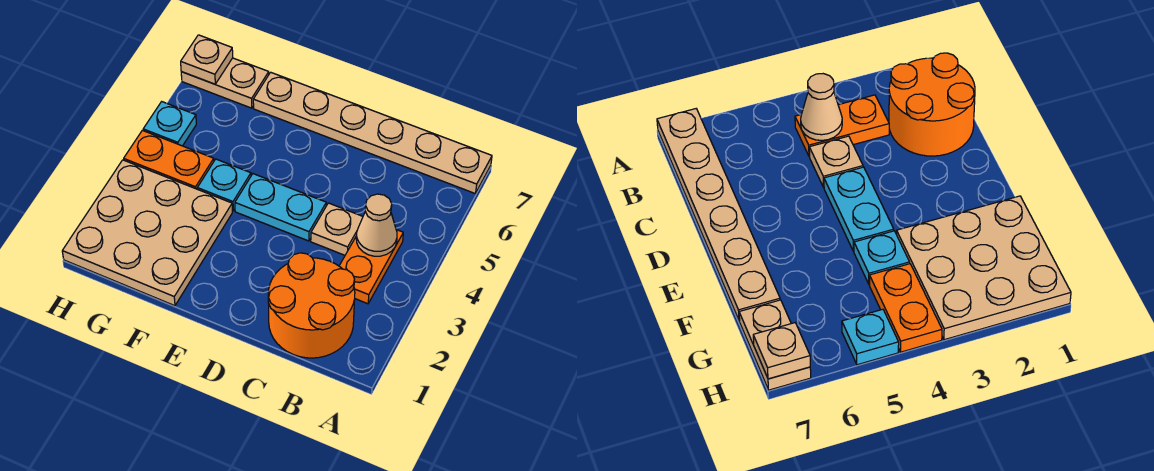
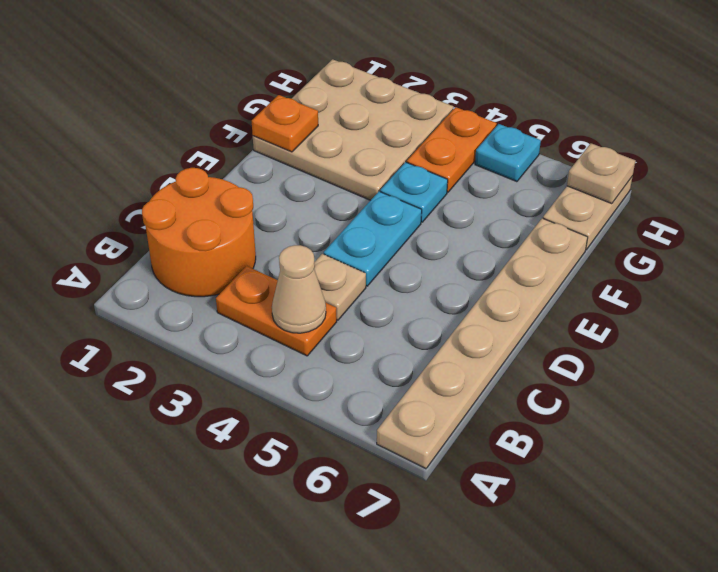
none -> orange plate F1 level 2

